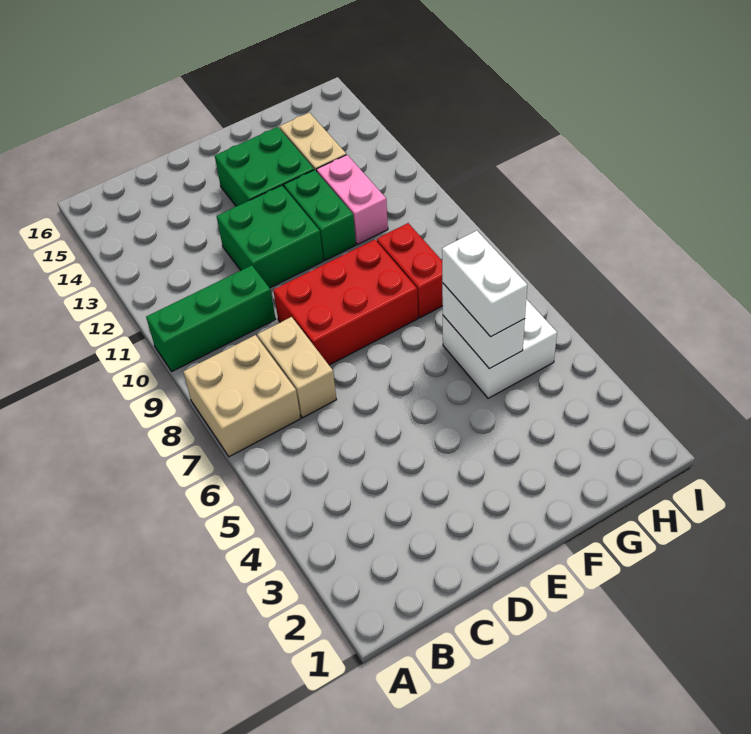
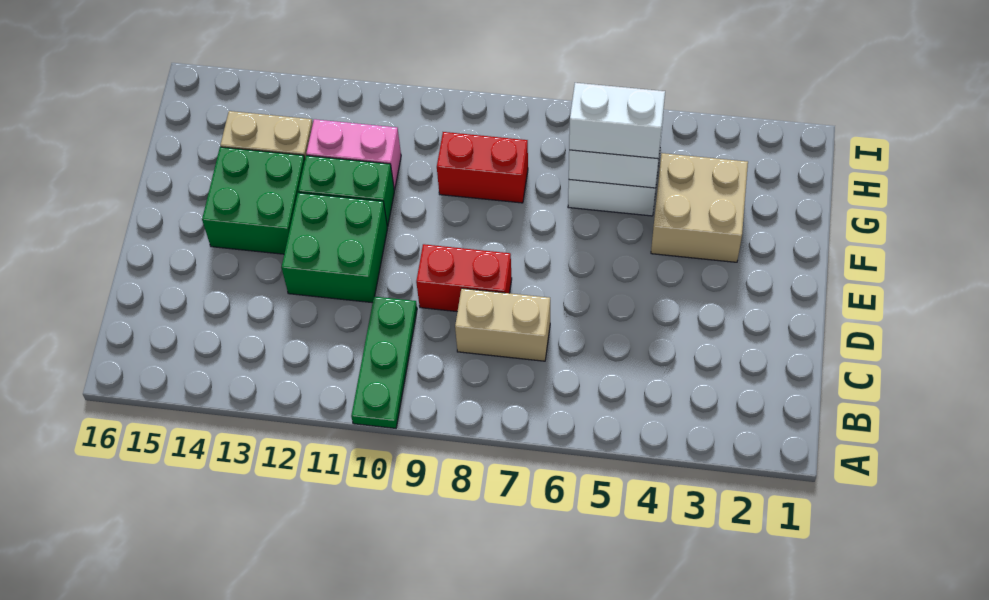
tan brick A7:B8 level 1 -> tan brick F3:G4 level 1
green brick A10:C10 level 1 -> green plate A10:C10 level 1
red brick D8:F9 level 1 -> red brick D8:D9 level 1

